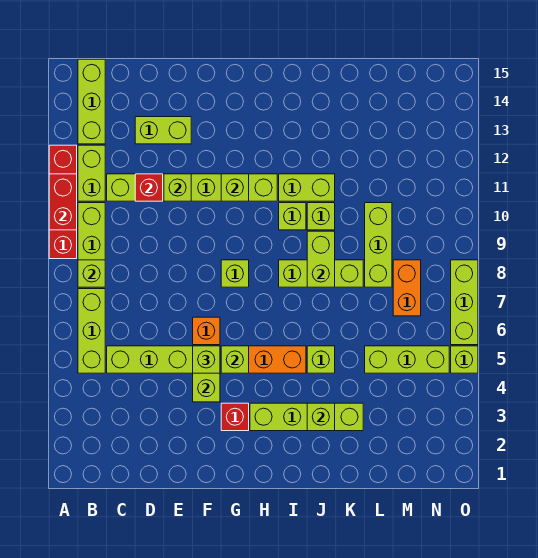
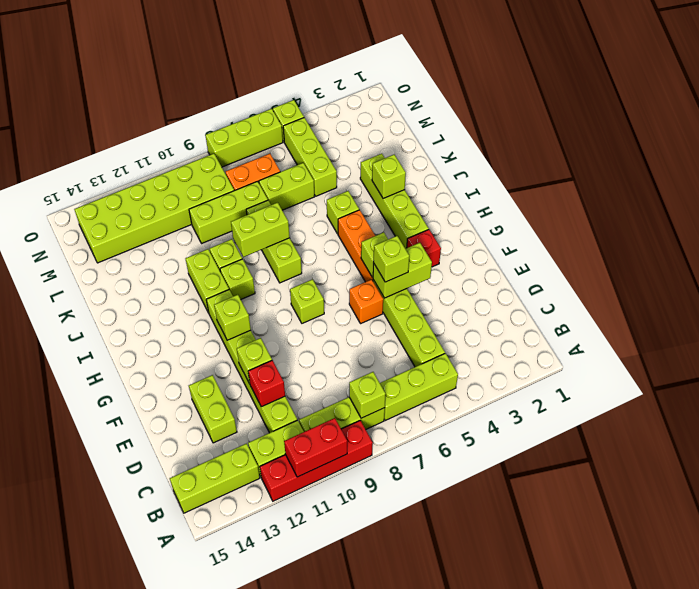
none -> lime brick L6:L7 level 1
none -> lime brick M9:N14 level 1

